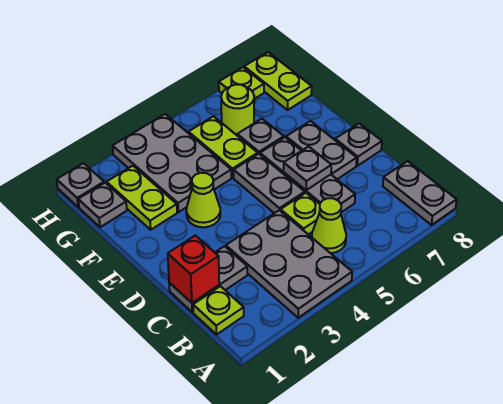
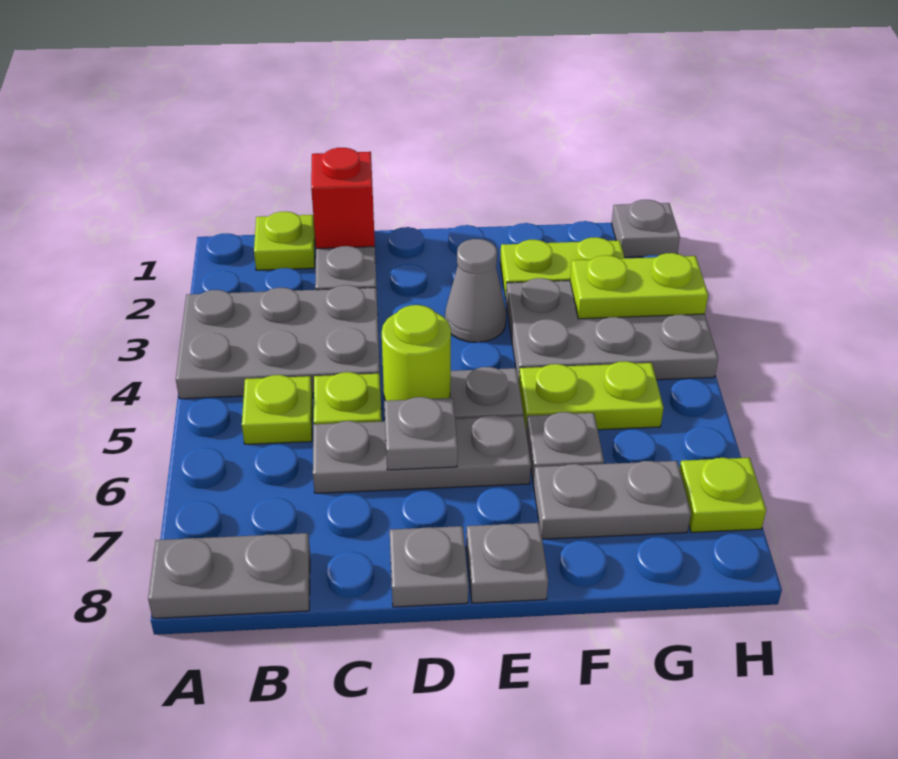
lime cone B5 level 1 -> lime plate B5 level 1
grey plate D7:E7 level 1 -> grey plate F7:G7 level 1
lime cone E3 level 1 -> grey cone E3 level 1
grey plate G1 level 1 -> grey plate E8 level 1
lime round brick G6 level 1 -> lime round brick D5 level 2
lime plate G8:H8 level 1 -> lime plate G3:H3 level 2

